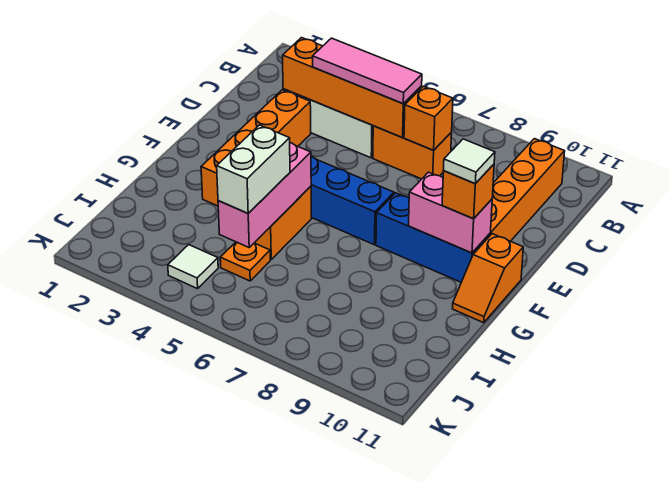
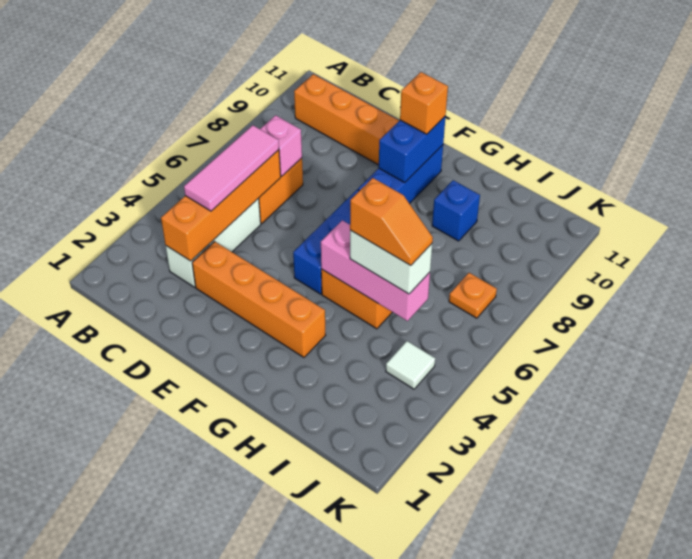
orange brick C7 level 2 -> pink brick C7 level 2
pink brick F9:F10 level 2 -> blue brick F9:F10 level 2
white tile F10 level 4 -> none
orange slope F11:G11 level 1 top F -> orange slope H5:I5 level 4 top H
none -> blue brick H9 level 1
orange plate I5 level 1 -> orange plate J7 level 1

